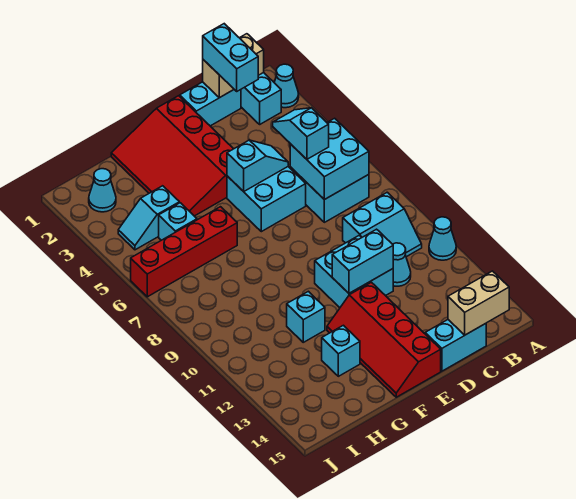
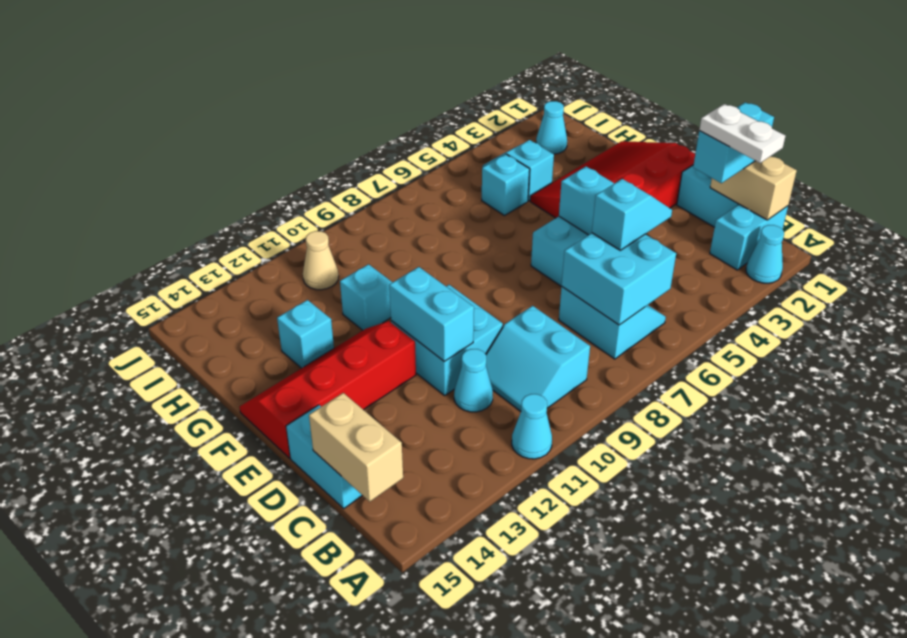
none -> white plate B2:C2 level 4
red brick G6:J6 level 1 -> none
none -> tan cone I11 level 1

